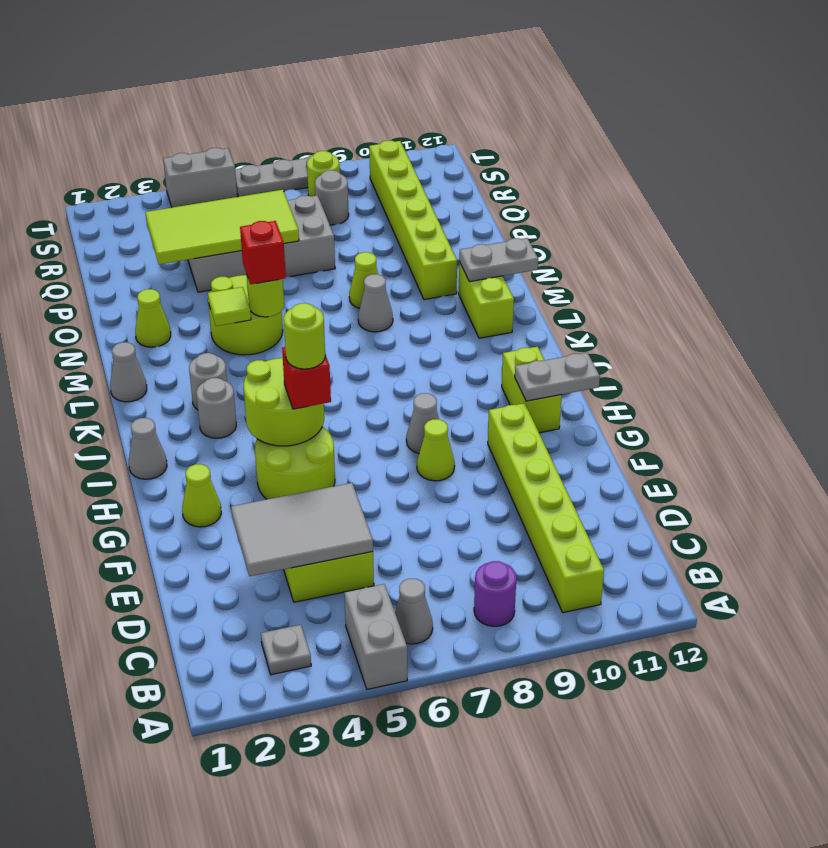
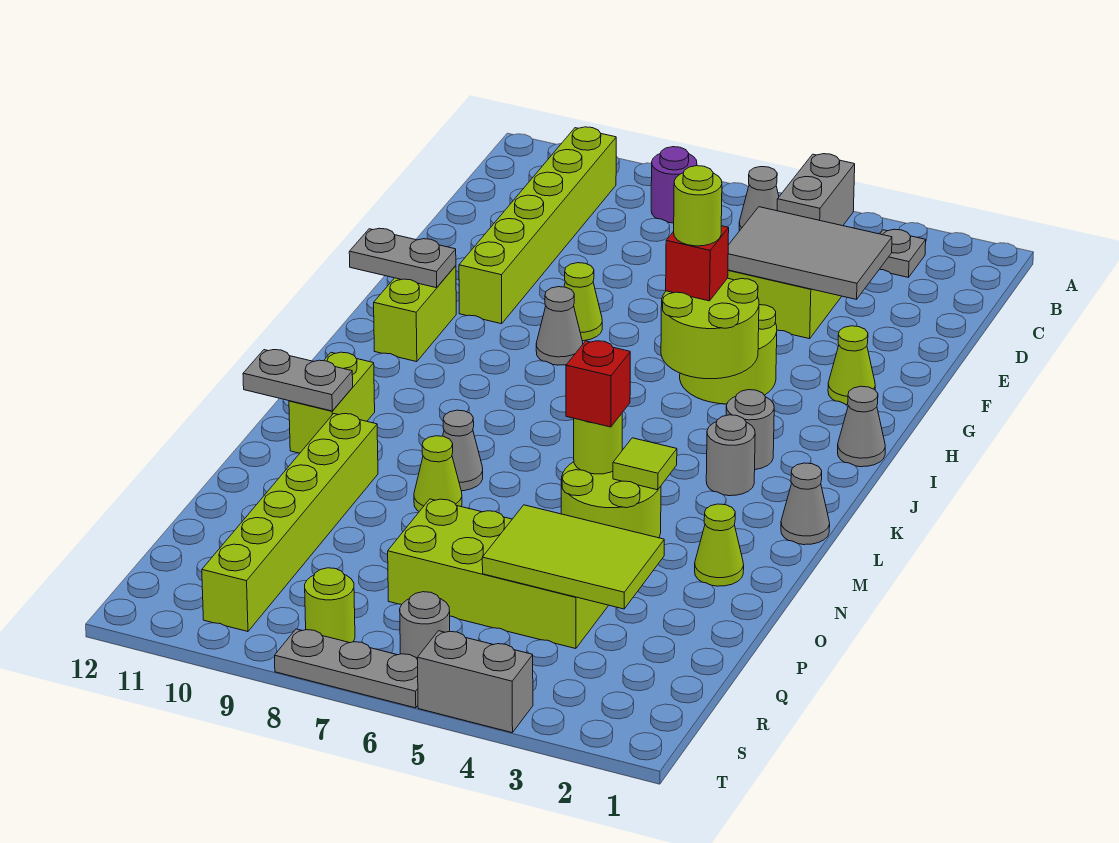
lime tile P3:Q6 level 2 -> lime tile P3:Q5 level 2
grey brick P4:Q7 level 1 -> lime brick P4:Q7 level 1
grey round brick R8 level 1 -> grey round brick S6 level 1

